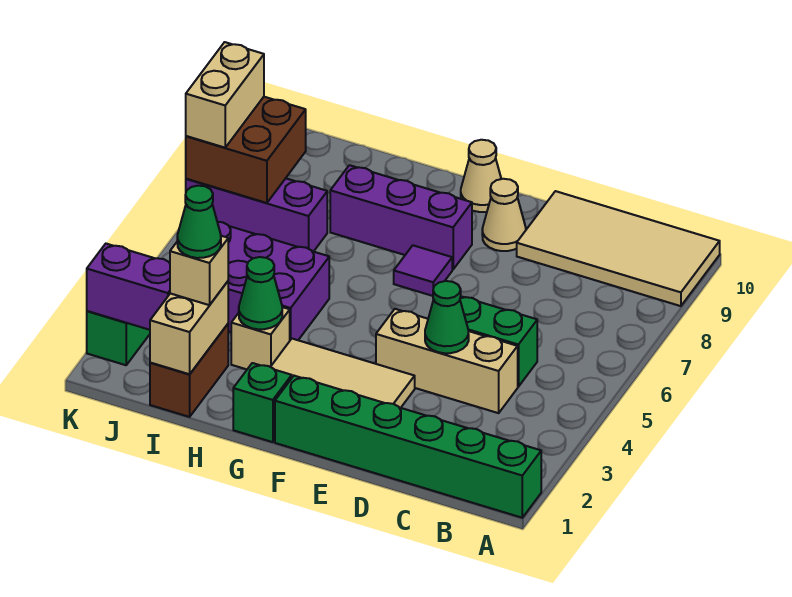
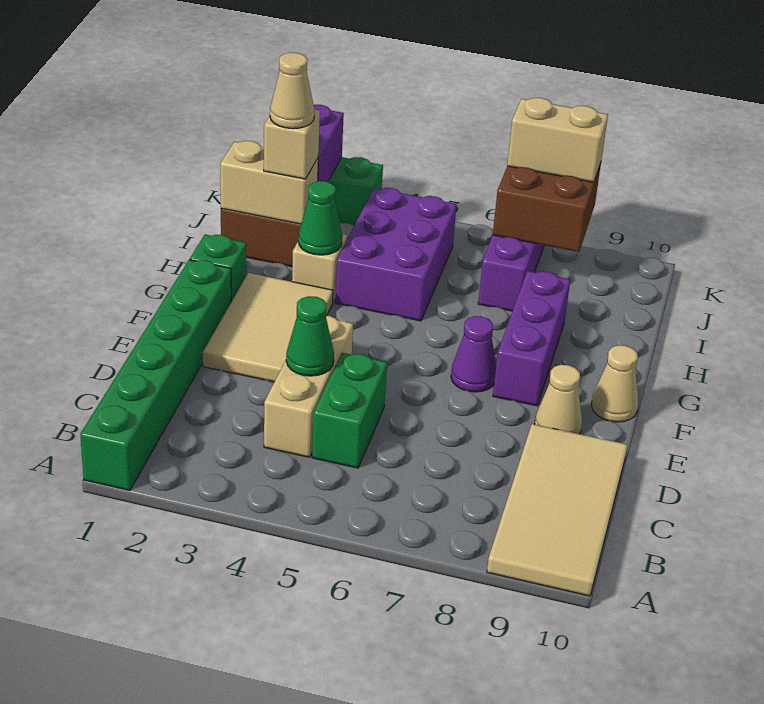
purple tile F7 level 1 -> purple cone F7 level 1
green cone I2 level 4 -> tan cone I2 level 4

